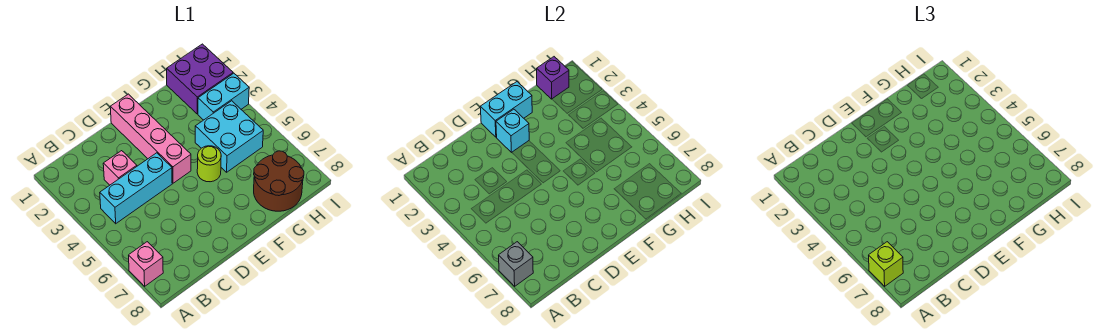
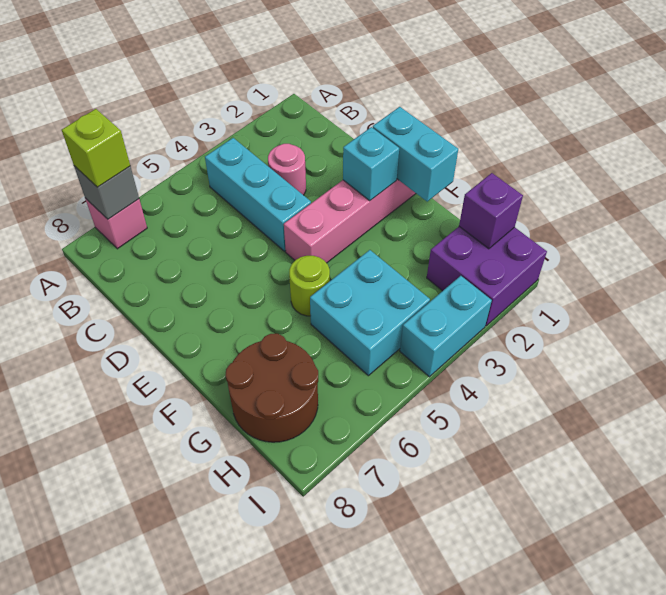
pink brick C3 level 1 -> pink round brick C3 level 1
cyan brick H3:I3 level 1 -> cyan brick I3:I4 level 1

